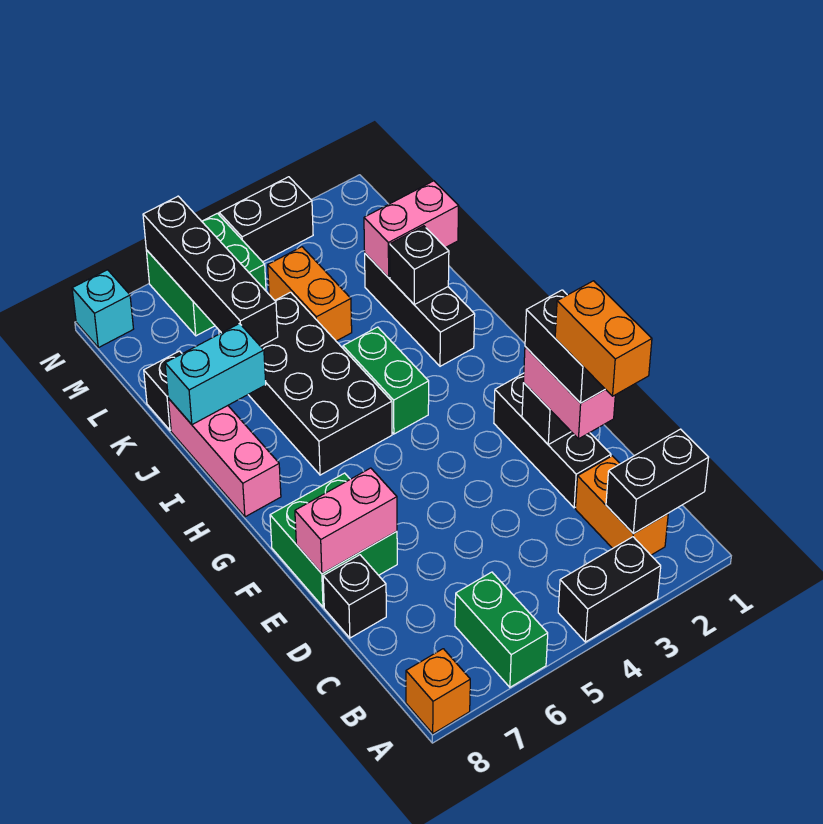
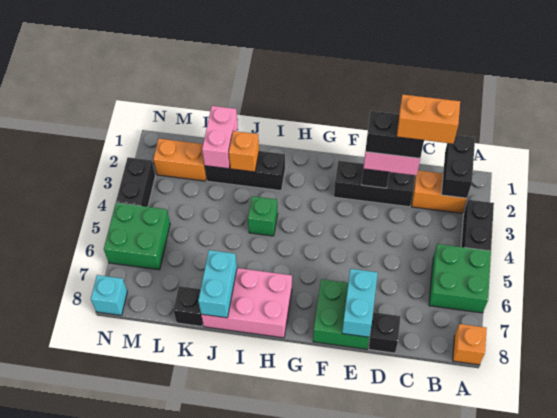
green brick A6:B6 level 1 -> green brick A5:B6 level 1
pink brick E7:E8 level 2 -> cyan brick E7:E8 level 2
green brick H4:I4 level 1 -> green brick I4 level 1
black brick H5:K6 level 1 -> none
pink brick H8:J8 level 1 -> pink brick H7:J8 level 1
black brick J2 level 2 -> orange brick J2 level 2
orange brick K4:L4 level 1 -> orange brick L2:M2 level 1
black brick K6:N6 level 2 -> none

